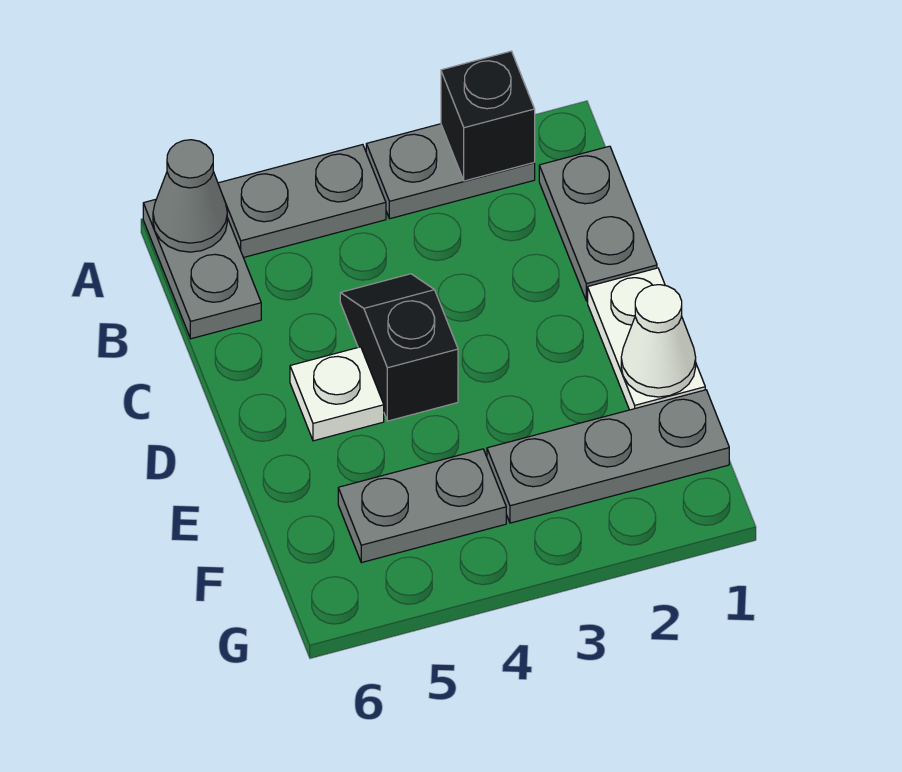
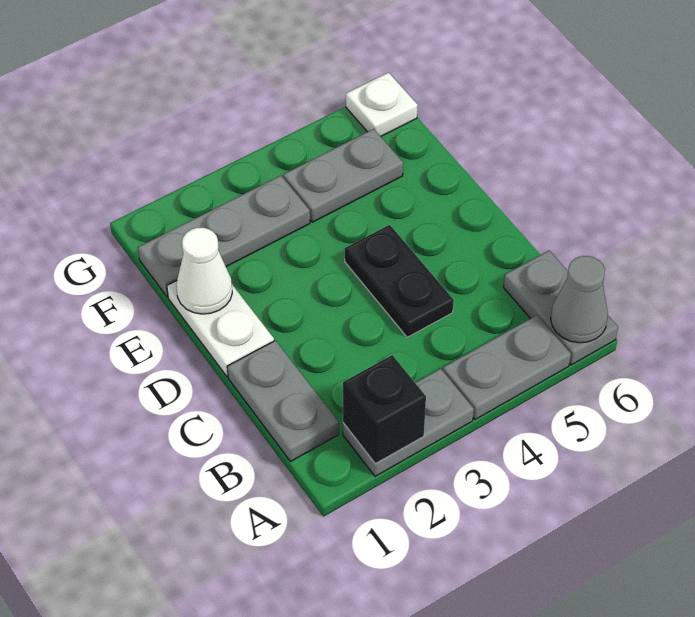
black slope C4:D4 level 1 top D -> black plate C4:D4 level 1
white plate D5 level 1 -> white plate G6 level 1

